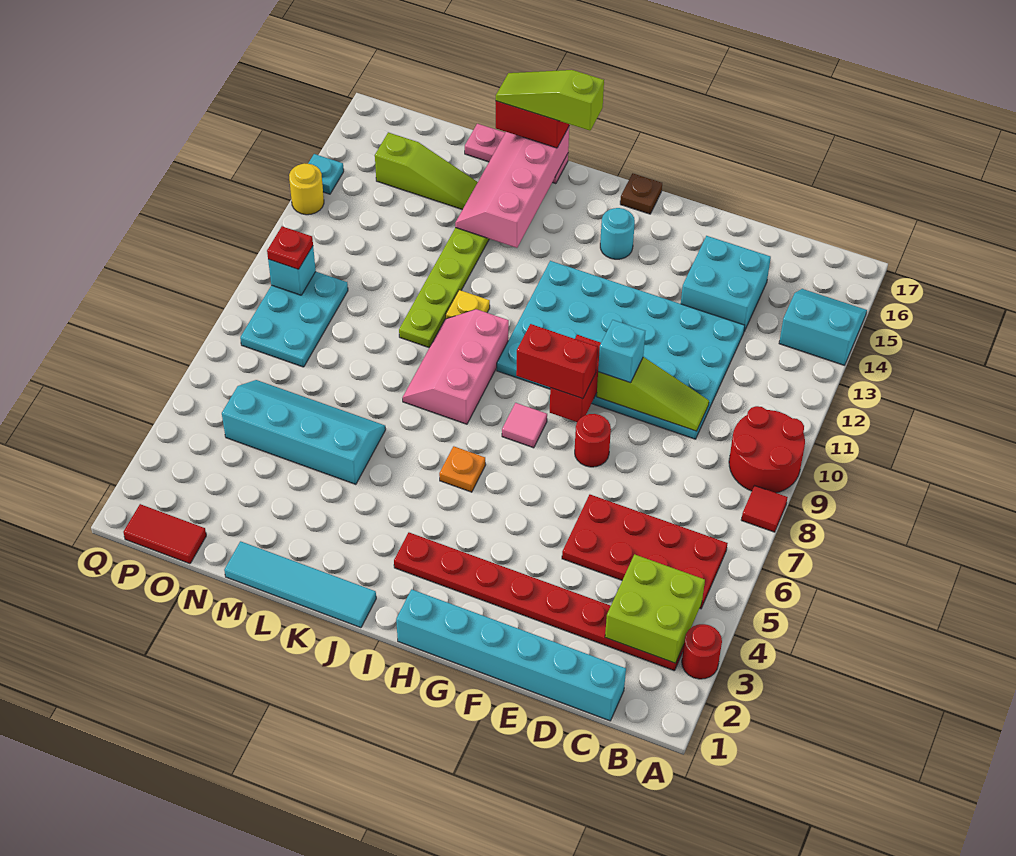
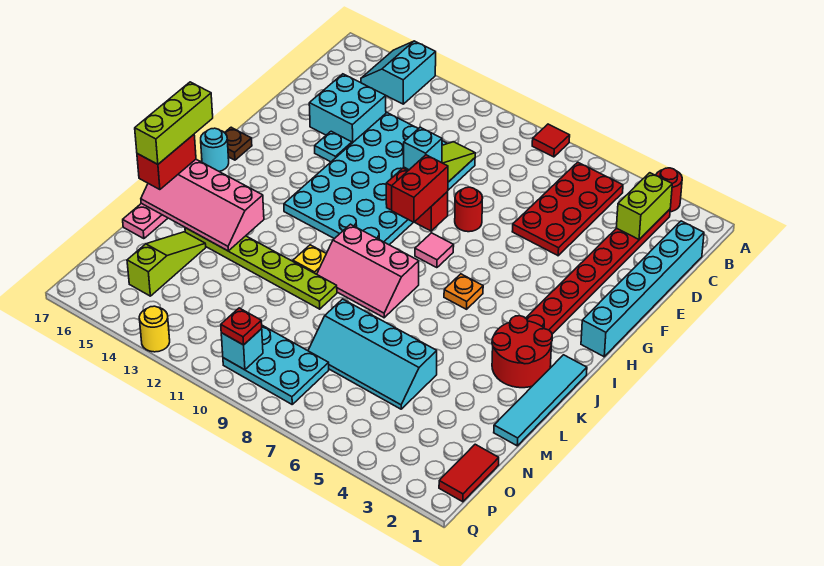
red round brick A9:B10 level 1 -> red round brick J2:K3 level 1
lime brick B3:C4 level 2 -> lime brick B3:C3 level 2
cyan round brick H15 level 1 -> cyan round brick I17 level 1
lime slope J17:L17 level 4 top J -> lime brick J17:L17 level 4
cyan slope L5:O6 level 1 top 5 -> cyan slope M5:N8 level 1 top M
cyan plate Q14 level 1 -> cyan plate F14 level 1

